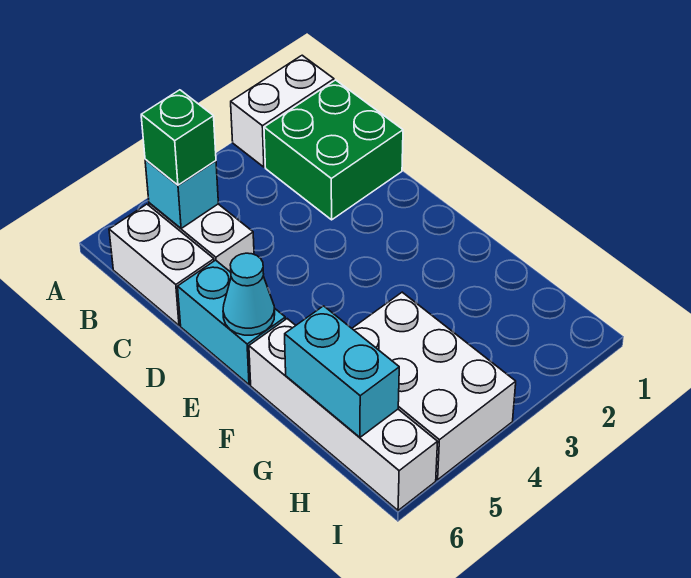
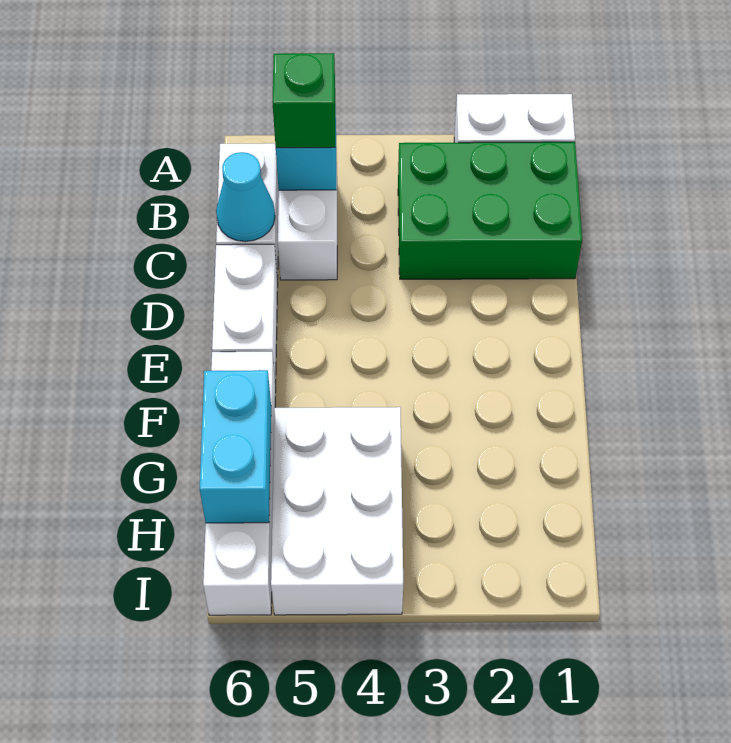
green brick B1:C2 level 1 -> green brick B1:C3 level 1
cyan brick D6:E6 level 1 -> white brick D6:E6 level 1
cyan cone E6 level 2 -> cyan cone C6 level 2

